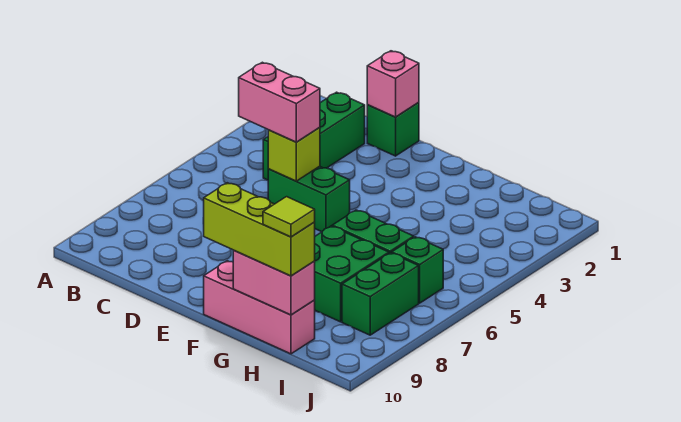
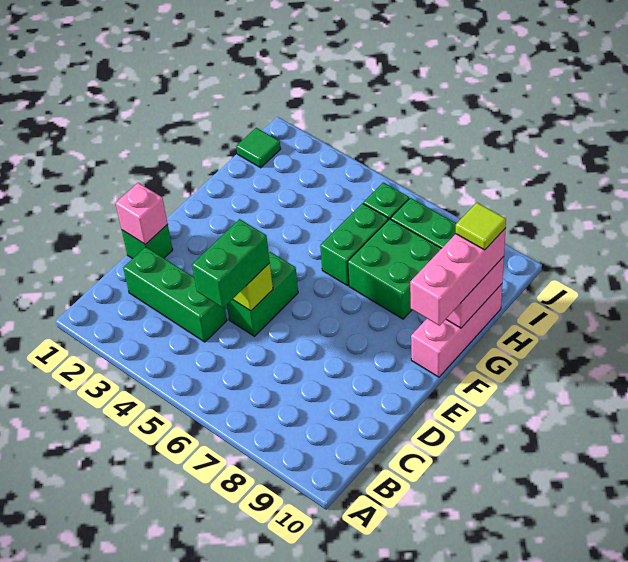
pink brick C5:D5 level 3 -> green brick C5:D5 level 3
lime brick F10:H10 level 3 -> pink brick F10:H10 level 3
none -> green tile I1 level 1

